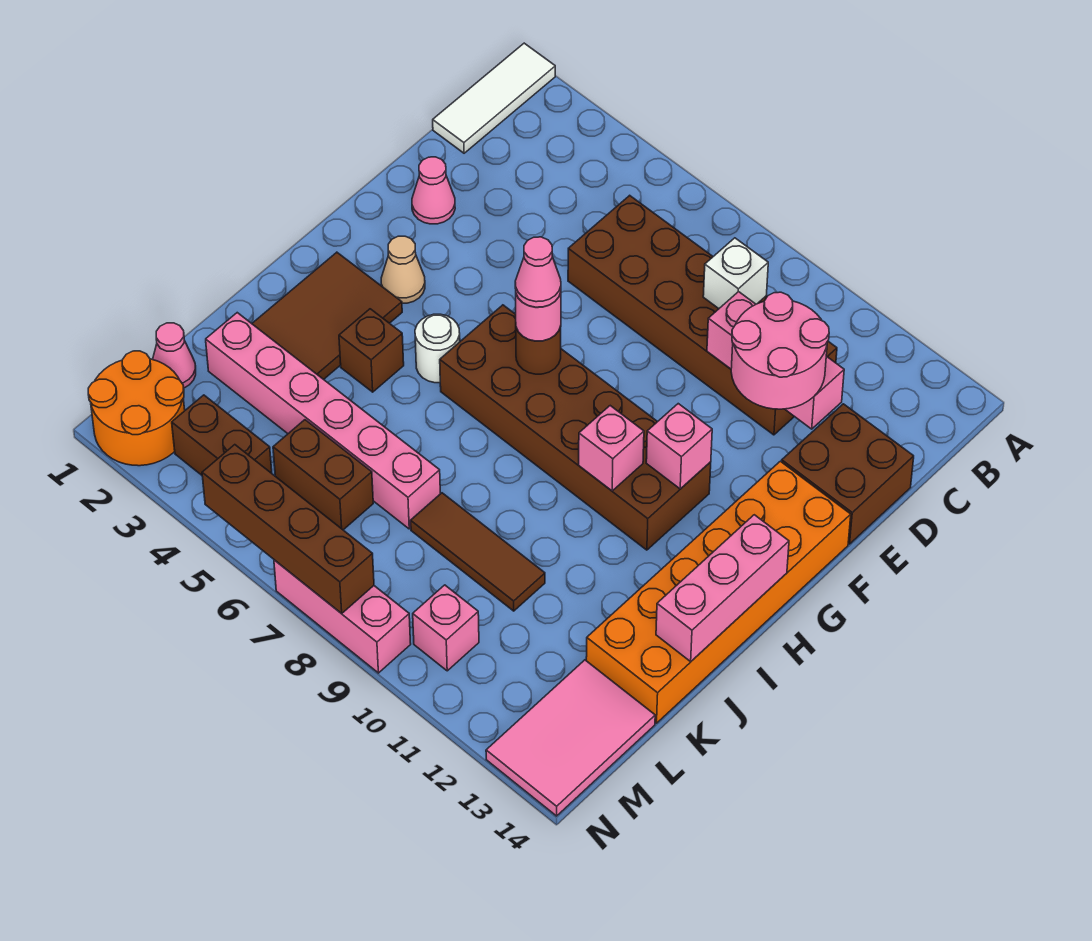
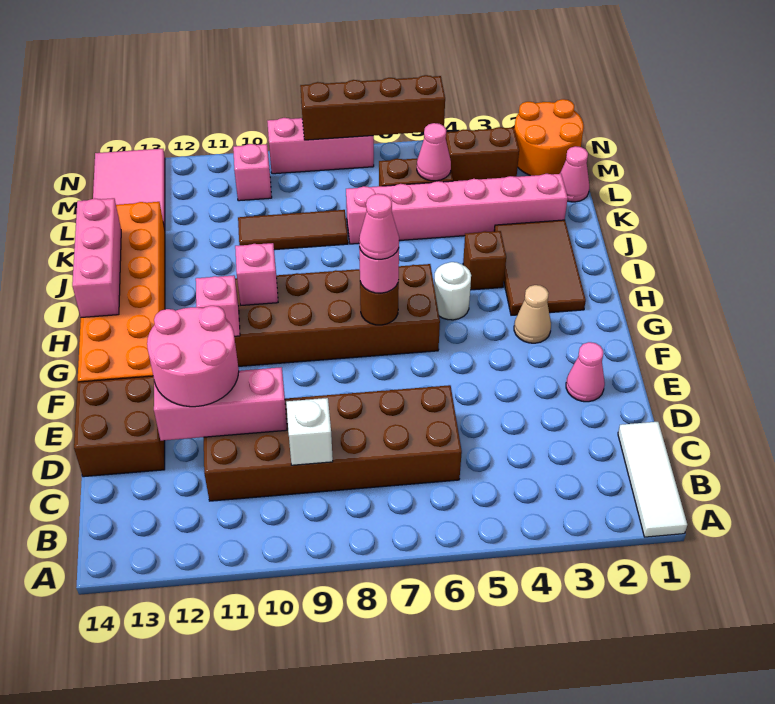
none -> pink cone L5 level 2

